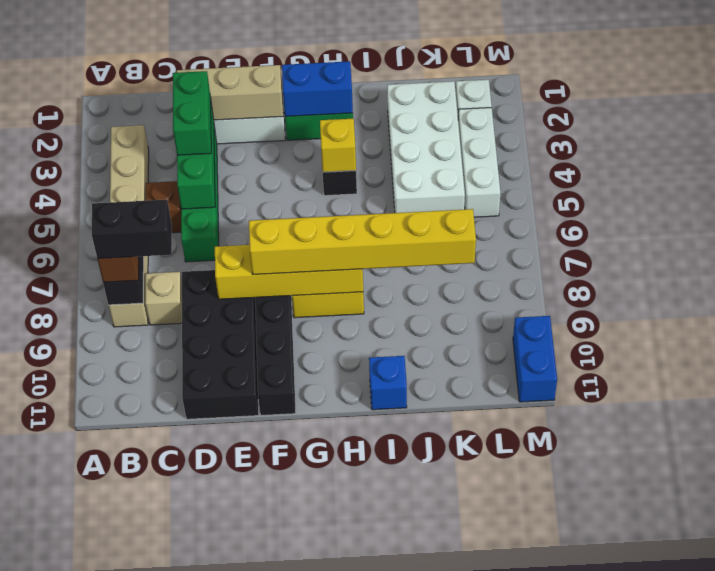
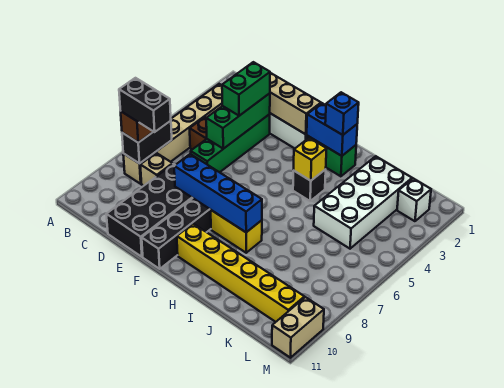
yellow brick E8:H8 level 2 -> blue brick E8:H8 level 2
yellow brick F8:K8 level 3 -> yellow brick G10:L10 level 1
blue brick I11 level 1 -> blue brick H2 level 3
white brick L3:L5 level 1 -> none
blue brick M10:M11 level 1 -> tan brick M10:M11 level 1

